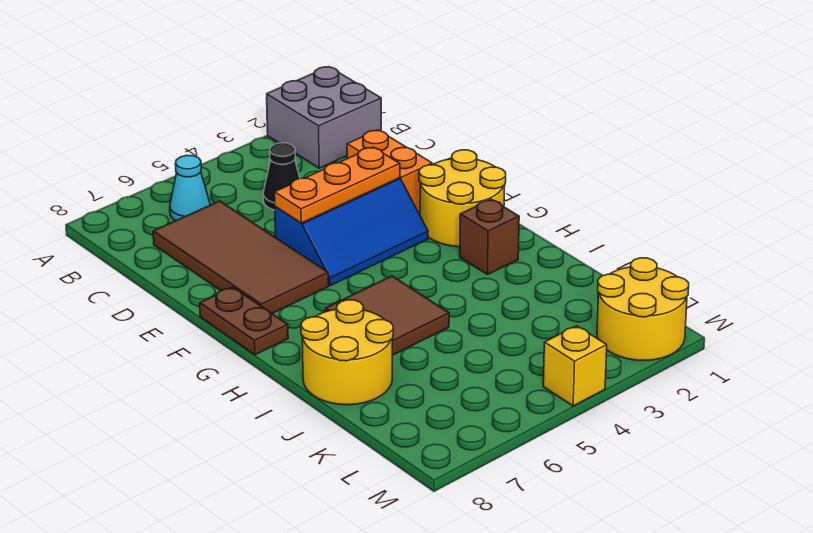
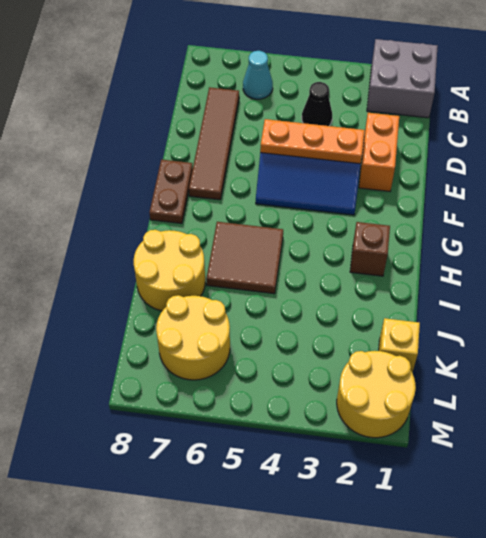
brown tile C6:F7 level 1 -> brown tile C7:F7 level 1
yellow round brick F1:G2 level 1 -> yellow round brick K6:L7 level 1
yellow brick M4 level 1 -> yellow brick K1 level 1

